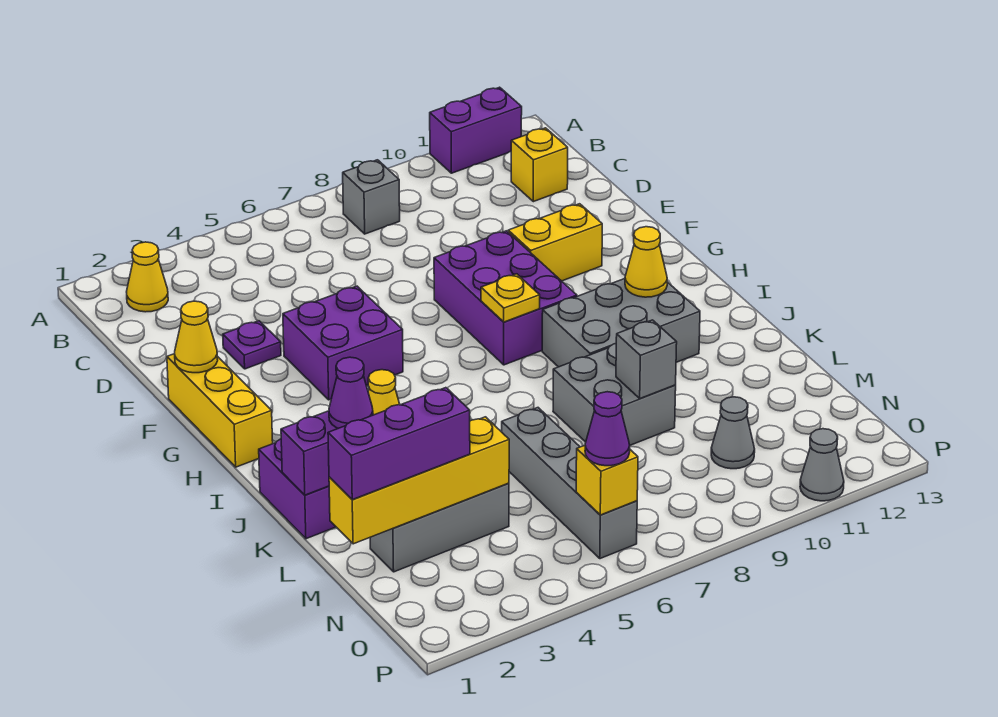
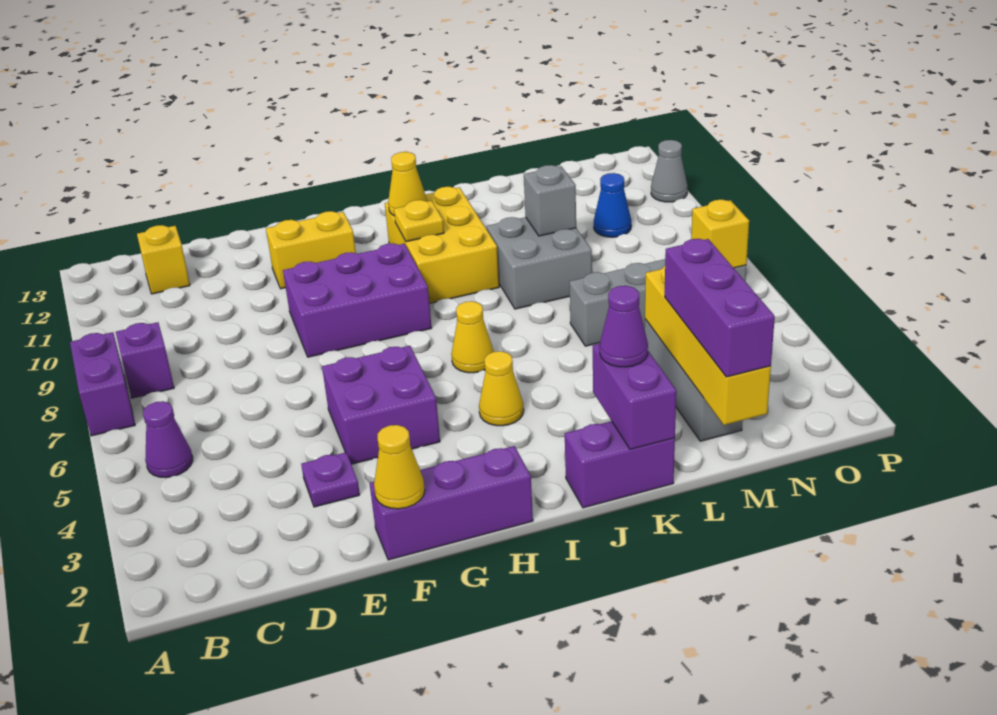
purple brick A11:A12 level 1 -> purple brick A7:A8 level 1
yellow cone B2 level 1 -> yellow cone I6 level 1
grey brick B8 level 1 -> purple brick B8 level 1
yellow brick F1:H1 level 1 -> purple brick F1:H1 level 1
yellow brick F10:F11 level 1 -> yellow brick F11:G11 level 1
yellow plate H8 level 2 -> yellow plate I10 level 2
grey brick I9:J11 level 1 -> yellow brick I9:J11 level 1
grey cone N10 level 1 -> blue cone N10 level 1
purple cone O6 level 3 -> purple cone B5 level 1

